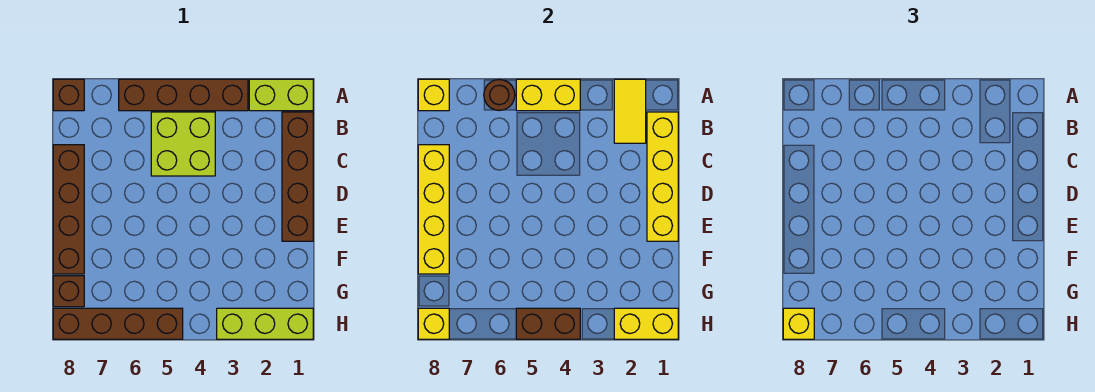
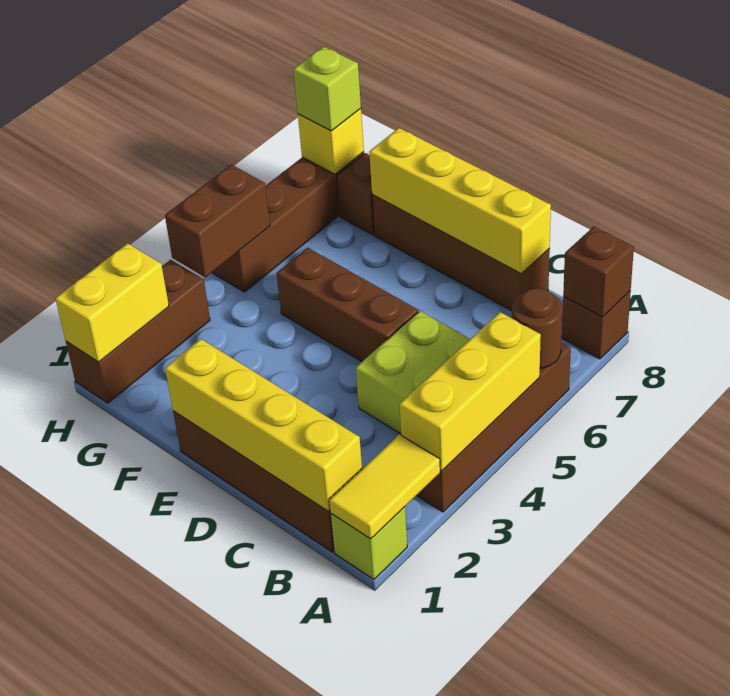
lime brick A1:A2 level 1 -> lime brick A1 level 1
yellow tile A2:B2 level 2 -> yellow tile A1:A2 level 2
yellow brick A4:A5 level 2 -> yellow brick A3:A5 level 2
yellow brick A8 level 2 -> brown brick A8 level 2
none -> brown brick D5:F5 level 1
lime brick H1:H3 level 1 -> brown brick H1:H3 level 1
yellow brick H8 level 3 -> lime brick H8 level 3

